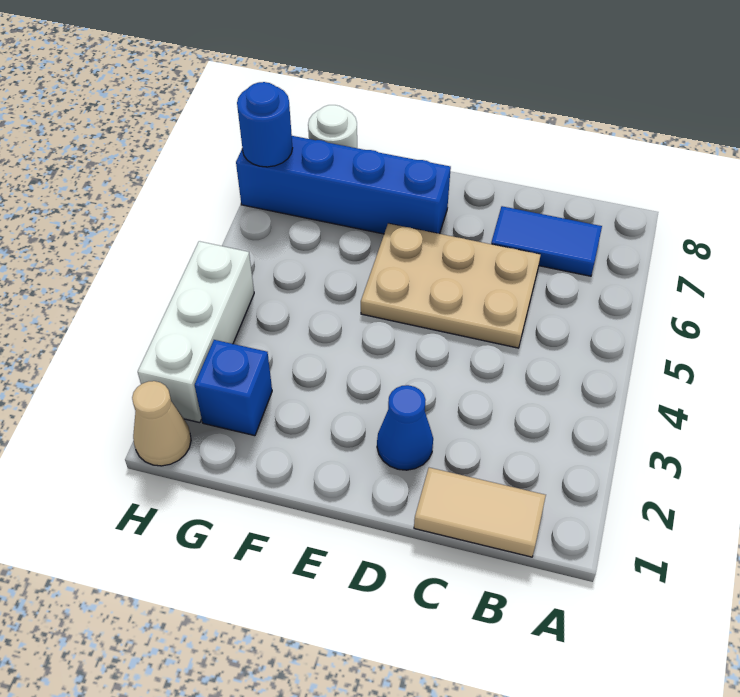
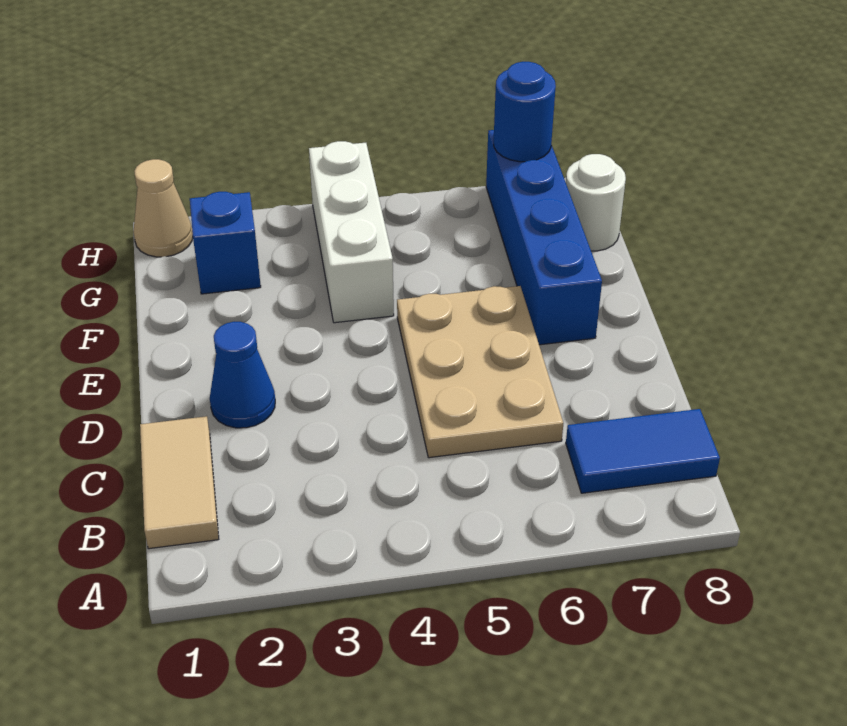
blue tile B7:C7 level 1 -> blue tile B7:B8 level 1
white brick H2:H4 level 1 -> white brick F4:H4 level 1

